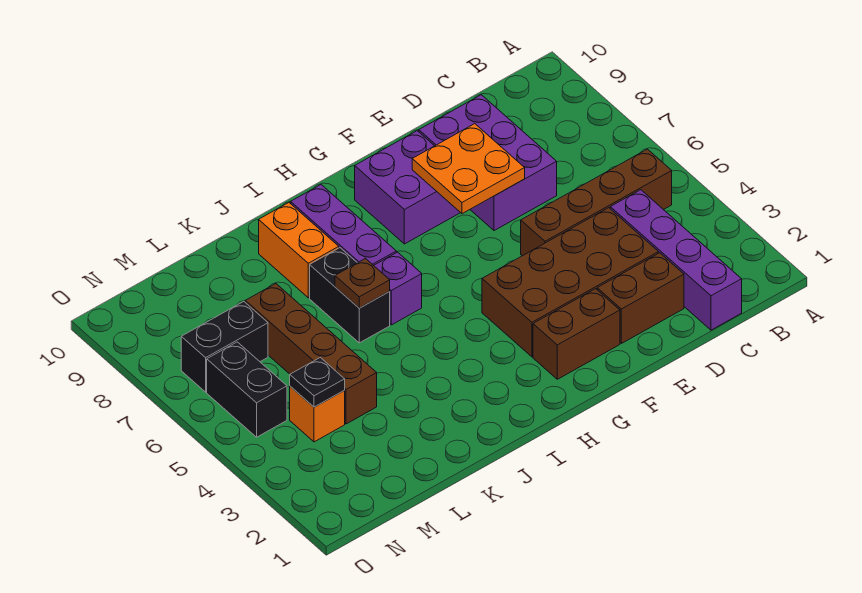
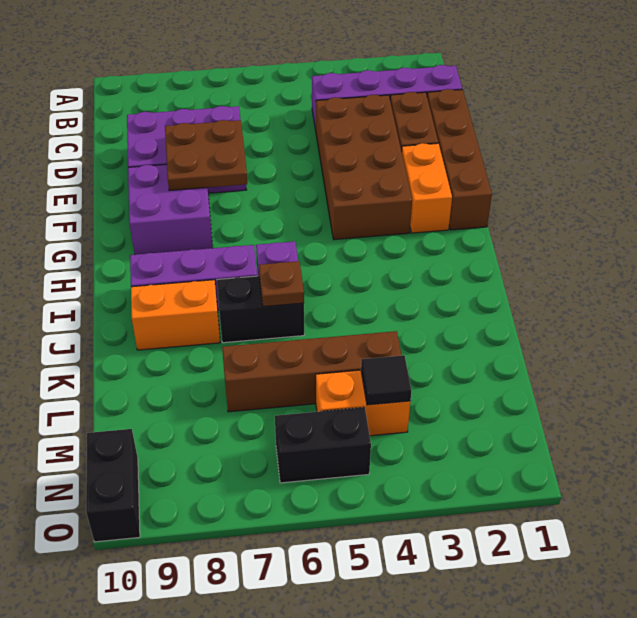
brown brick B5:E5 level 1 -> brown brick D1:G1 level 1
orange plate E7:F8 level 2 -> brown plate E7:F8 level 2
brown brick F2:G2 level 1 -> orange brick F2:G2 level 1
orange brick M4 level 1 -> orange brick M4:M5 level 1
black plate M4 level 2 -> black tile M4 level 2
black brick M7:N7 level 1 -> black brick N10:O10 level 1

